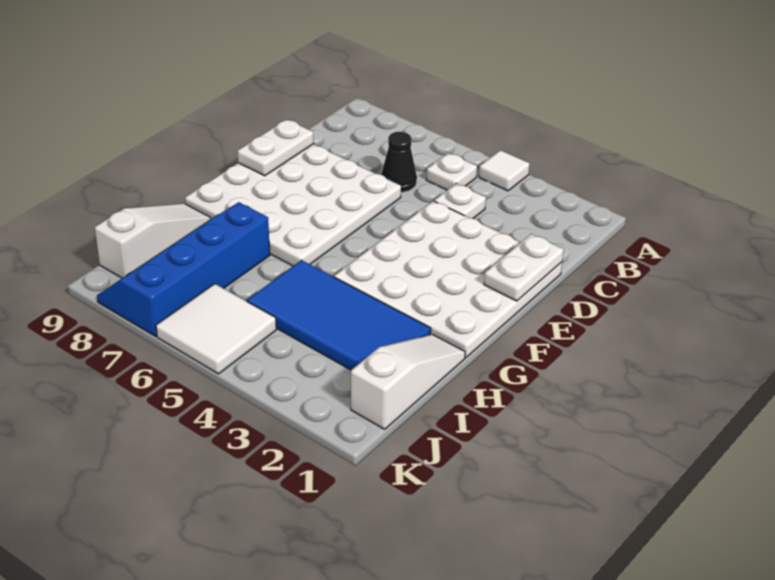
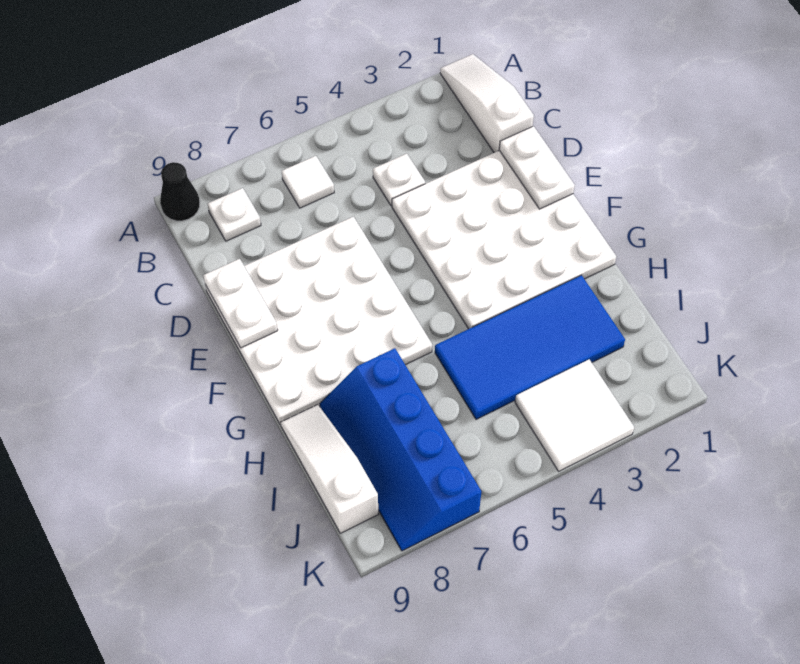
white tile A4 level 1 -> white tile B6 level 1
white plate B5 level 1 -> white plate B8 level 1
black cone C6 level 1 -> black cone A9 level 1
white slope H1:J1 level 1 top J -> white slope A1:C1 level 1 top C
white tile J5:K6 level 1 -> white tile J3:K4 level 1

